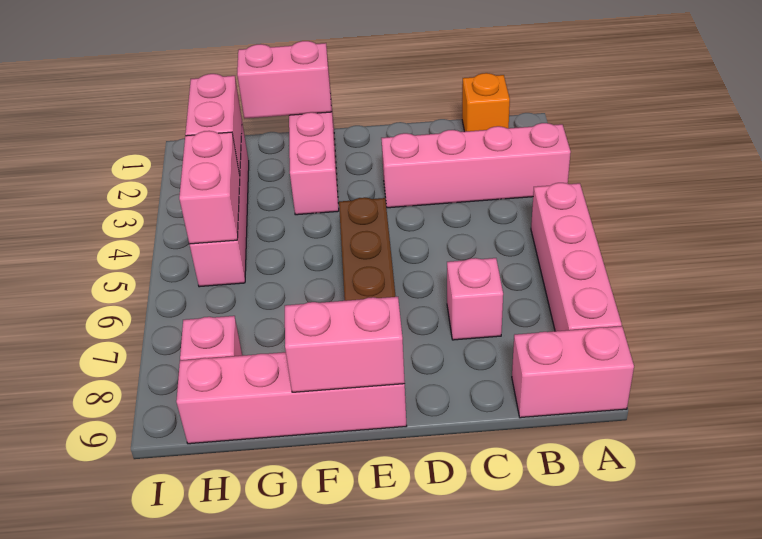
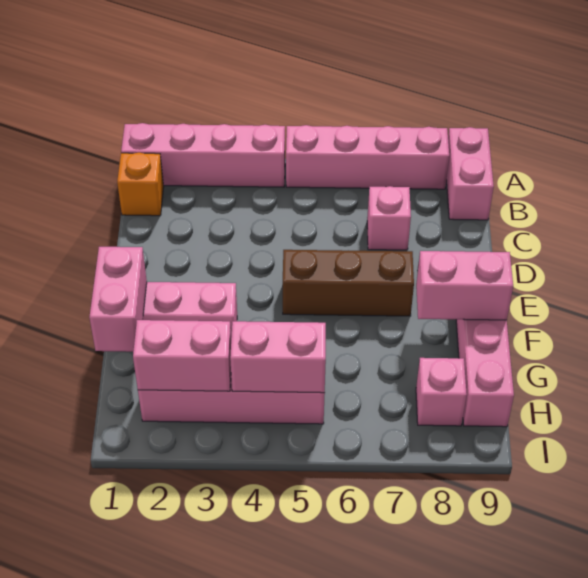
pink brick A3:D3 level 1 -> pink brick A1:A4 level 1
pink brick E9:F9 level 2 -> pink brick F8:F9 level 2

